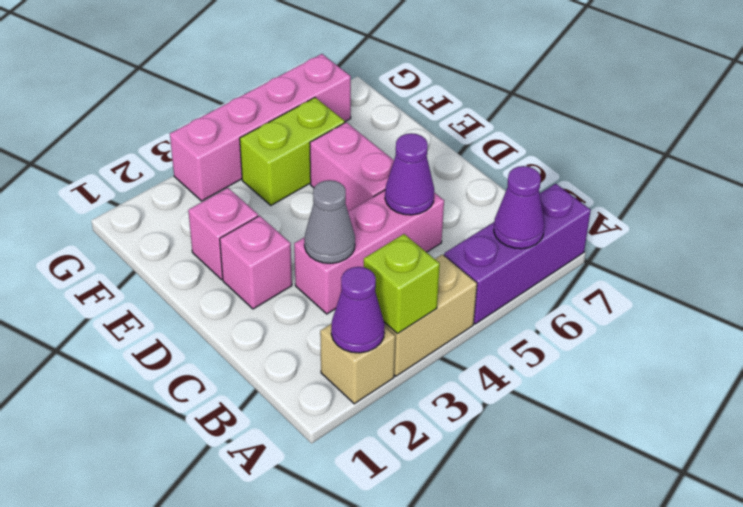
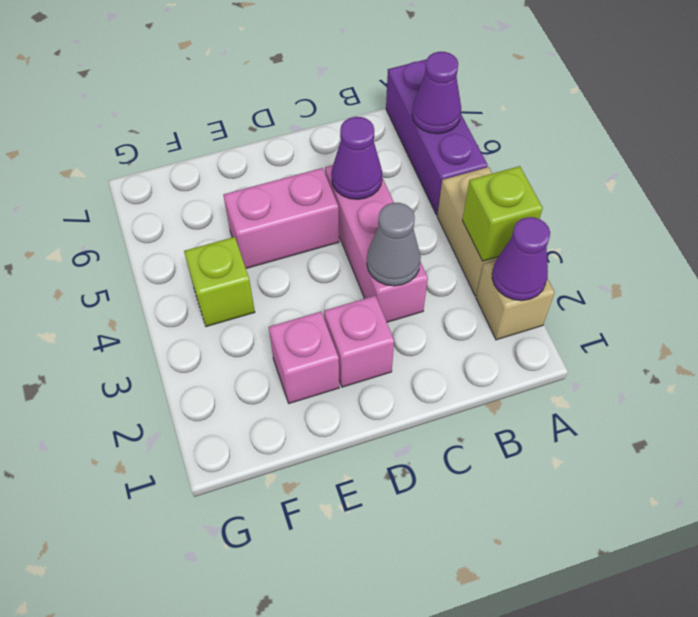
lime brick F4:F5 level 1 -> lime brick F4 level 1
pink brick G3:G6 level 1 -> none

